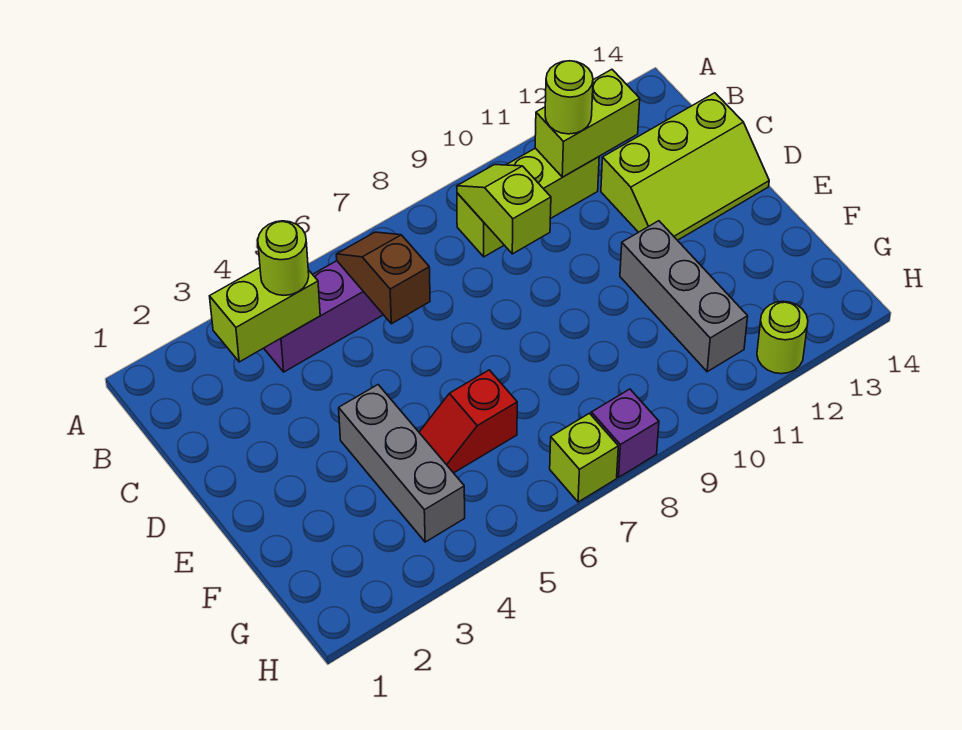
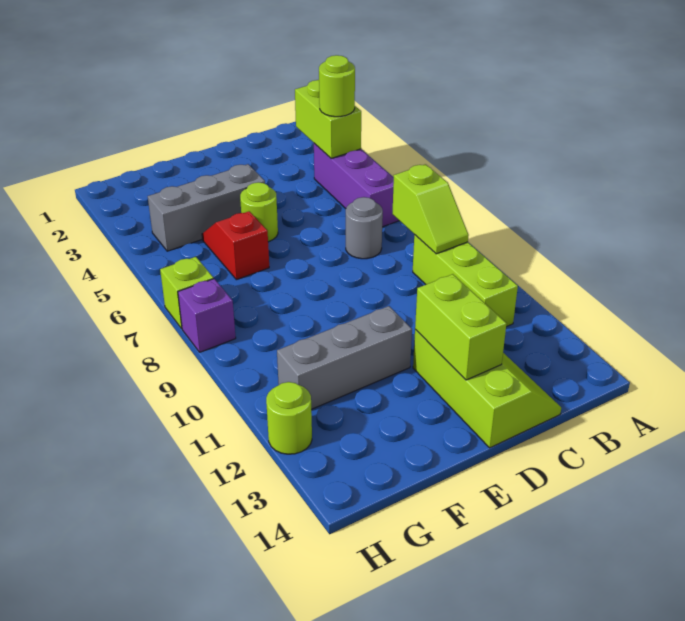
brown slope B6:C6 level 2 top C -> none
lime slope B9:C9 level 2 top C -> lime slope B8:B9 level 2 top 8
lime brick B11:B12 level 2 -> lime brick D12:D13 level 2
lime round brick B11 level 3 -> lime round brick E5 level 1
none -> grey round brick C7 level 1
lime slope C12:D14 level 1 top C -> lime slope C12:D14 level 1 top D

